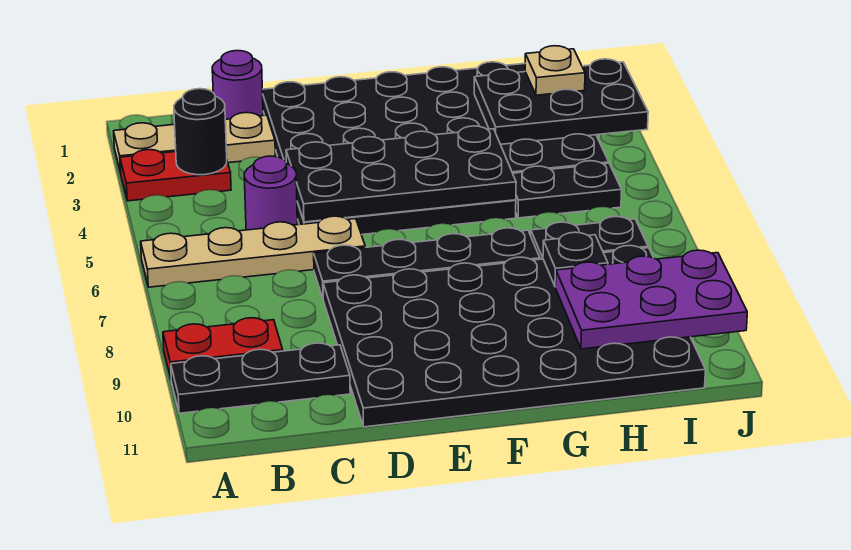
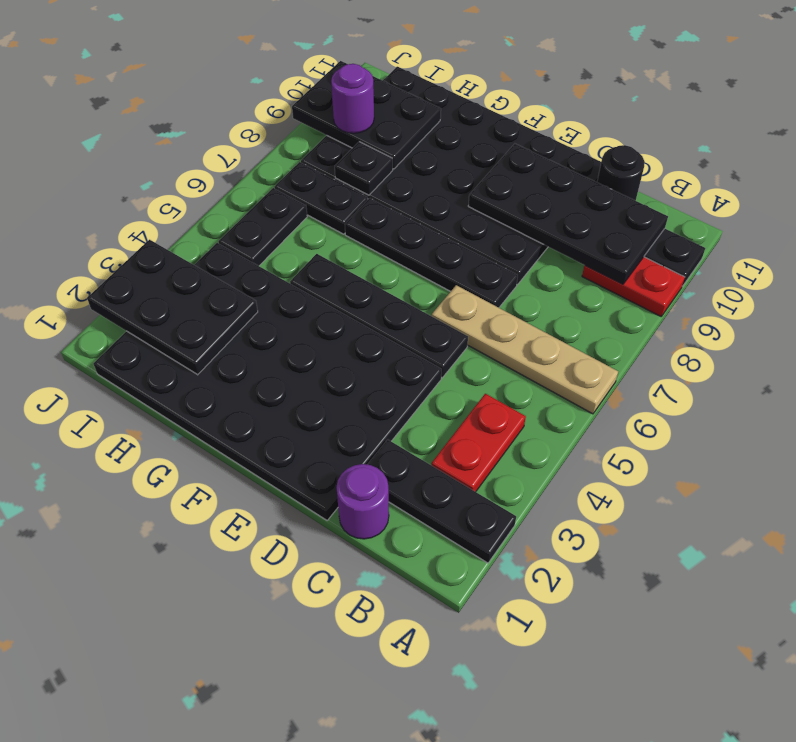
tan plate A2:C2 level 1 -> black plate A2:C2 level 1
red plate A3:B3 level 1 -> red plate B3:B4 level 1
black round brick B3 level 2 -> black round brick C11 level 1
purple round brick C5 level 1 -> purple round brick I9 level 3
black plate D4:G5 level 2 -> black plate B9:E10 level 2
black plate H5:I5 level 1 -> black plate I5:I6 level 1
purple plate H9:J10 level 2 -> black plate H9:J10 level 2
tan plate I2 level 3 -> none

